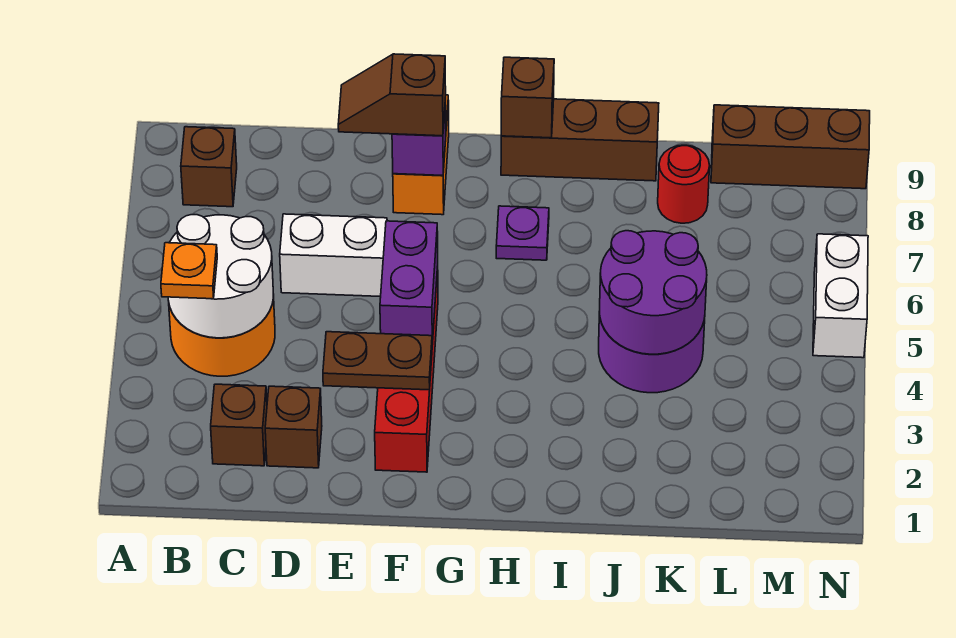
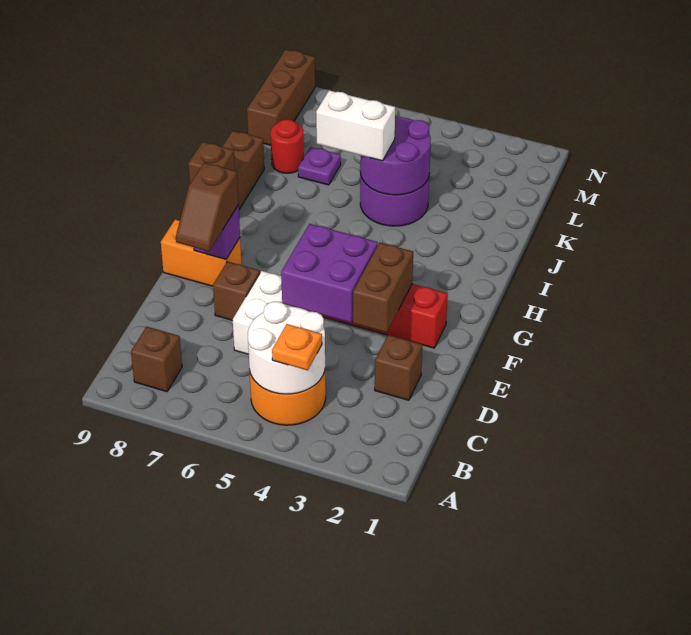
brown brick C2 level 1 -> brown brick E7 level 1
brown plate E3:F3 level 2 -> brown brick E3:F3 level 2
purple brick F4:F5 level 2 -> purple brick E4:F5 level 2
purple plate H7 level 1 -> purple plate K7 level 1
white brick N5:N6 level 1 -> white brick J5:J6 level 3

